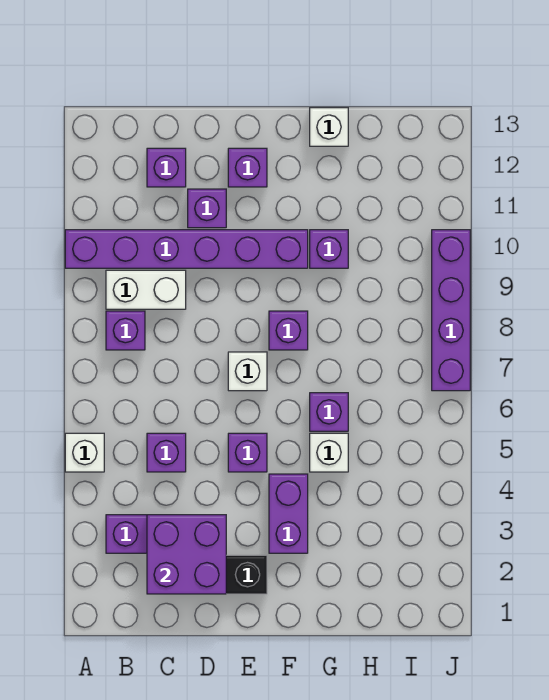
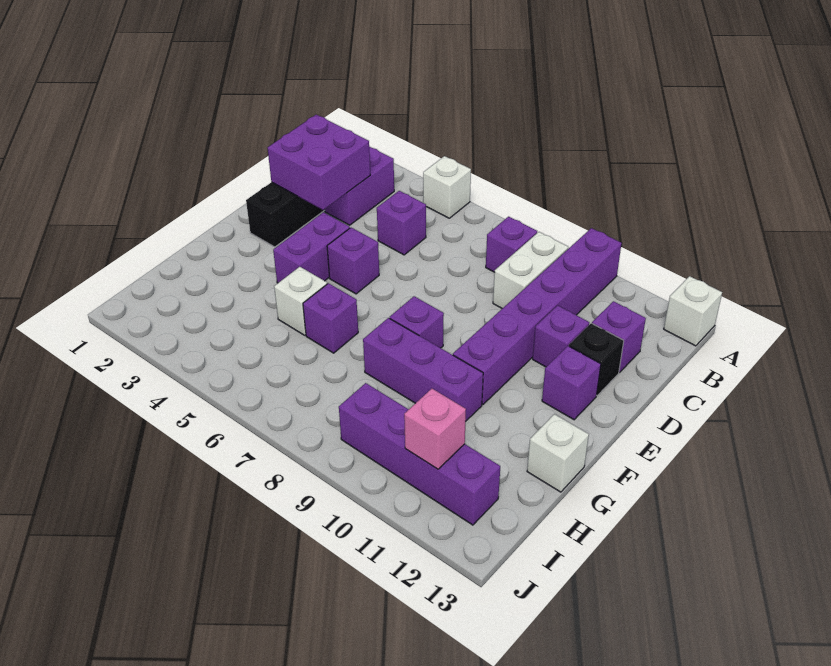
none -> black brick D12 level 1
white brick E7 level 1 -> white brick A13 level 1
purple brick F3:F4 level 1 -> purple brick E4:F4 level 1
purple brick G10 level 1 -> purple brick G8:G10 level 1
none -> pink brick I11 level 2
purple brick J7:J10 level 1 -> purple brick I9:I12 level 1

